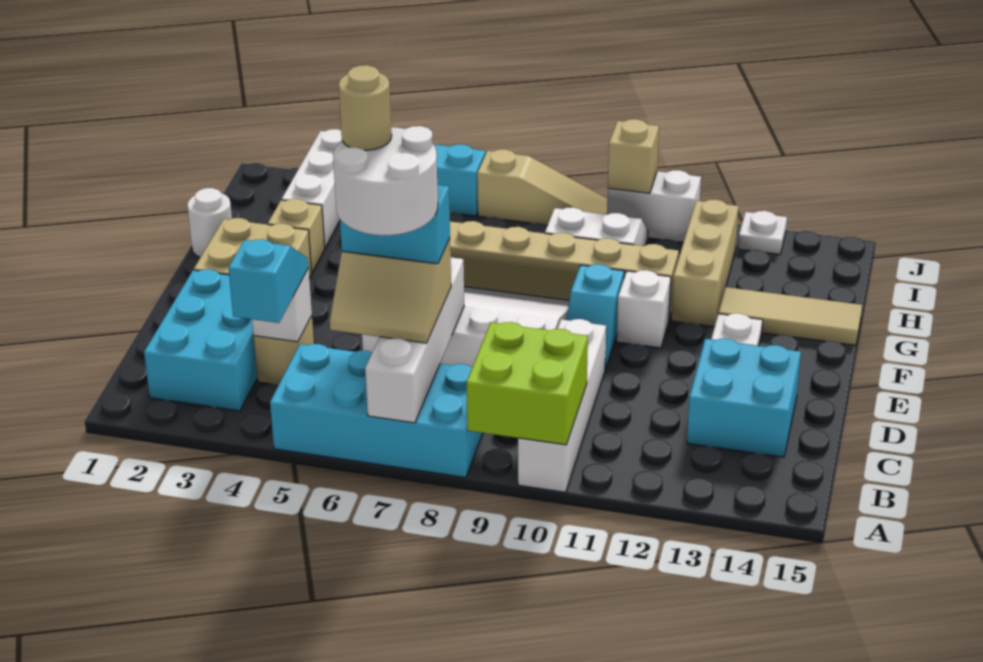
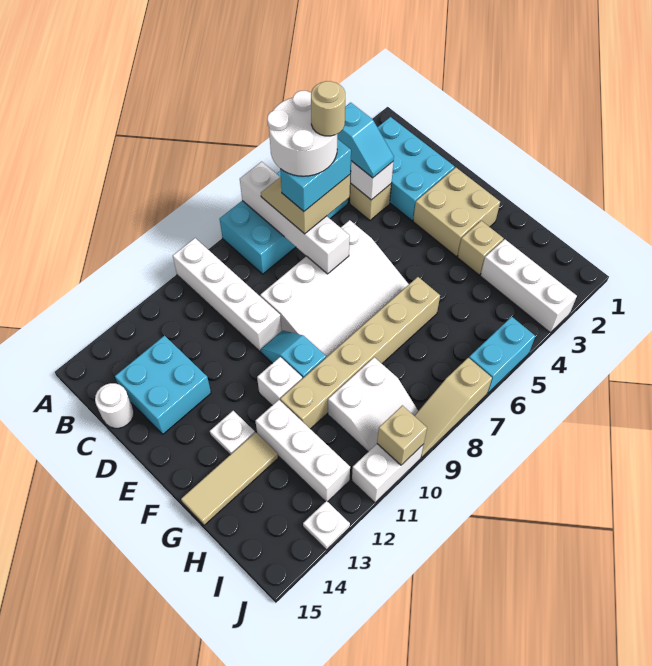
lime brick A9:B10 level 2 -> none
white round brick G1 level 1 -> white round brick C15 level 1
tan brick G12:I12 level 1 -> white brick G12:I12 level 1

